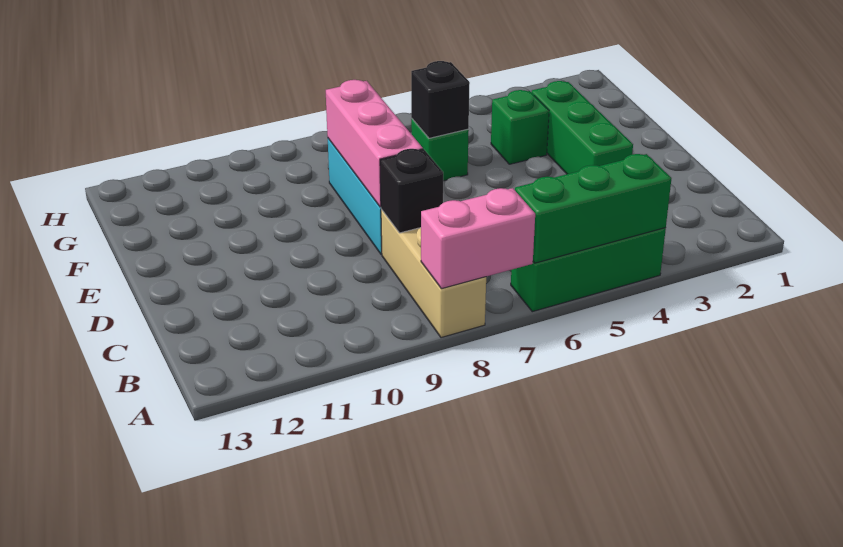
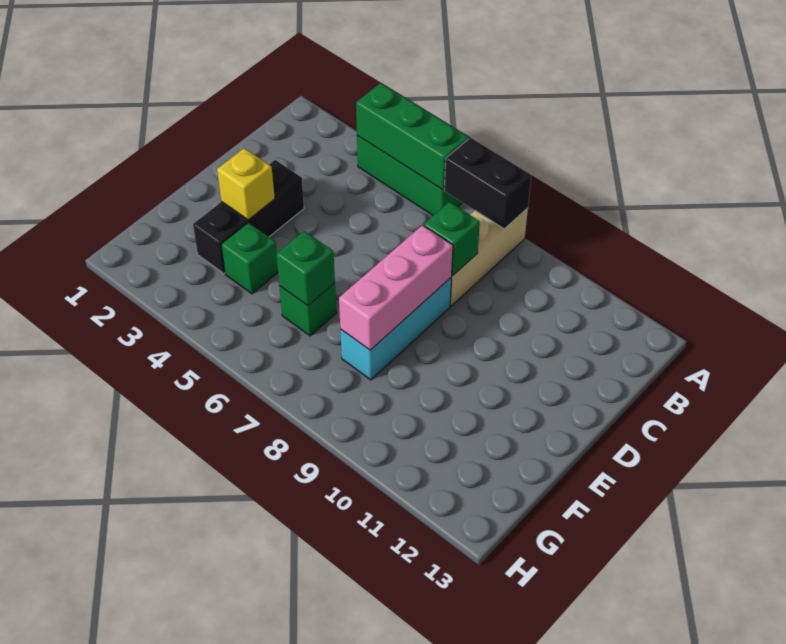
pink brick A7:A8 level 2 -> black brick A7:A8 level 2
black brick C8 level 2 -> green brick C8 level 2
green brick D3:F3 level 1 -> black brick D3:F3 level 1
none -> yellow brick E3 level 2
black brick F6 level 2 -> green brick F6 level 2

